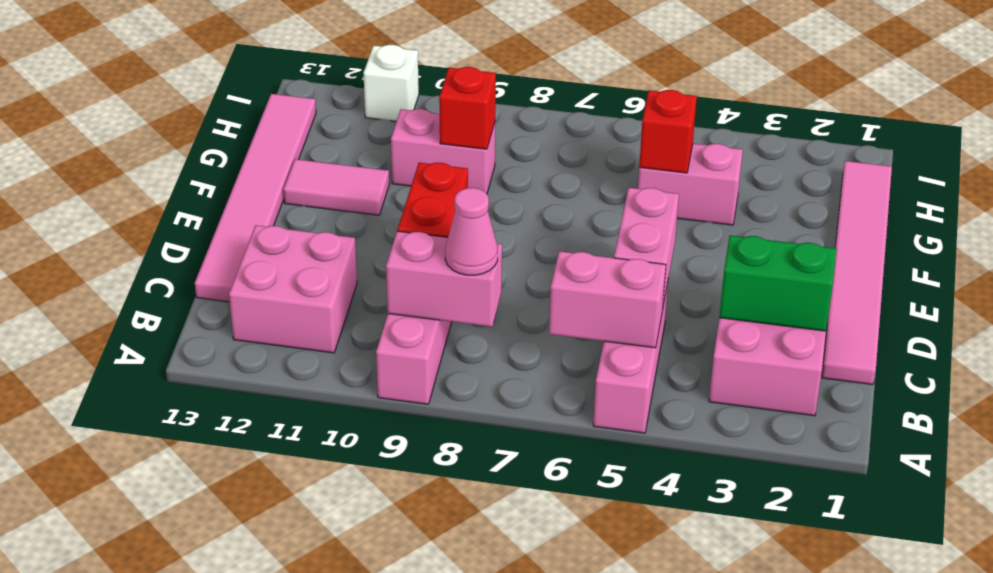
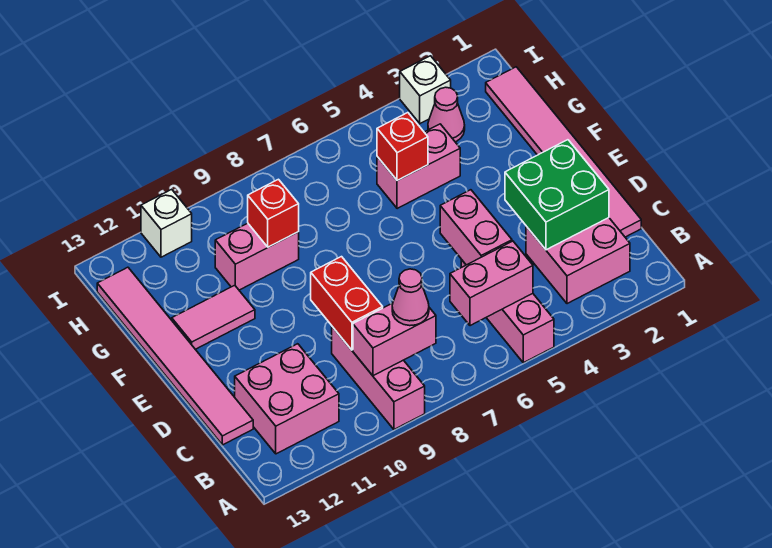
green brick C2:C3 level 2 -> green brick C2:D3 level 2
none -> pink cone H3 level 1
none -> white brick I3 level 1

